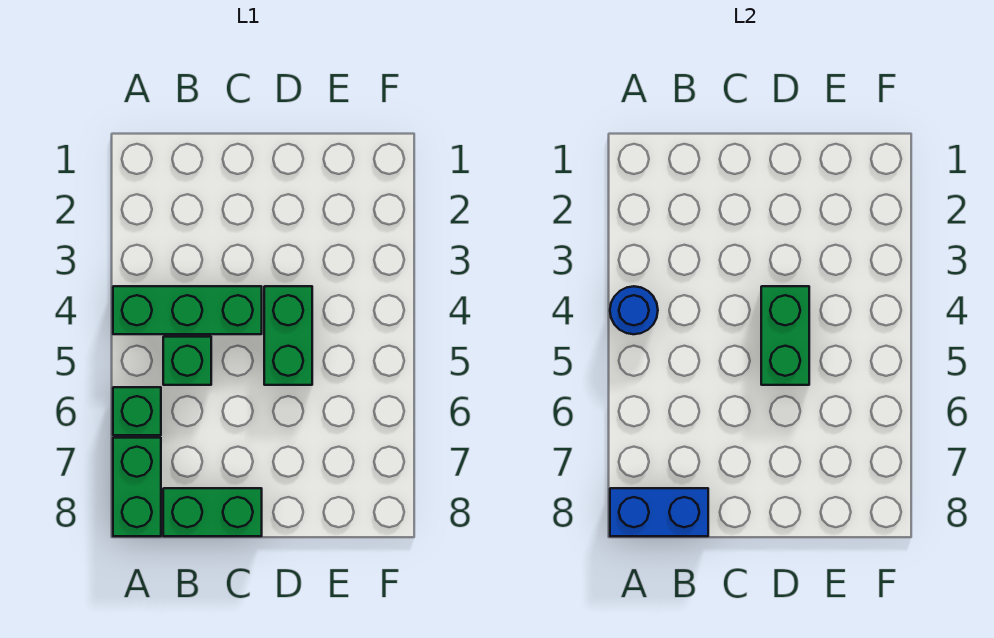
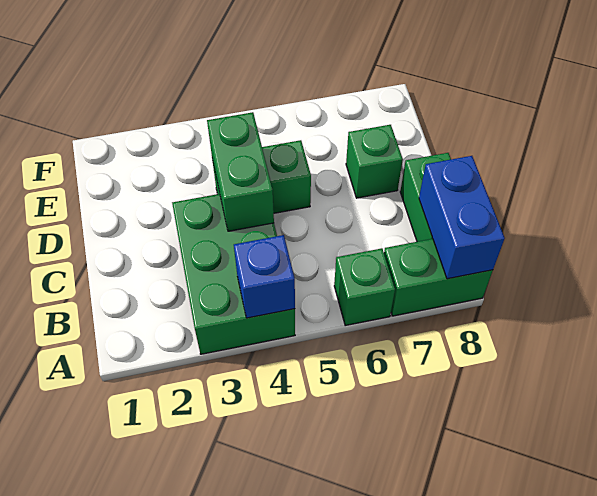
green brick A4:C4 level 1 -> green brick A3:C4 level 1
blue round brick A4 level 2 -> blue brick A4 level 2
green brick B5 level 1 -> green brick D7 level 1
green brick D4:D5 level 2 -> green brick C4:D4 level 2

